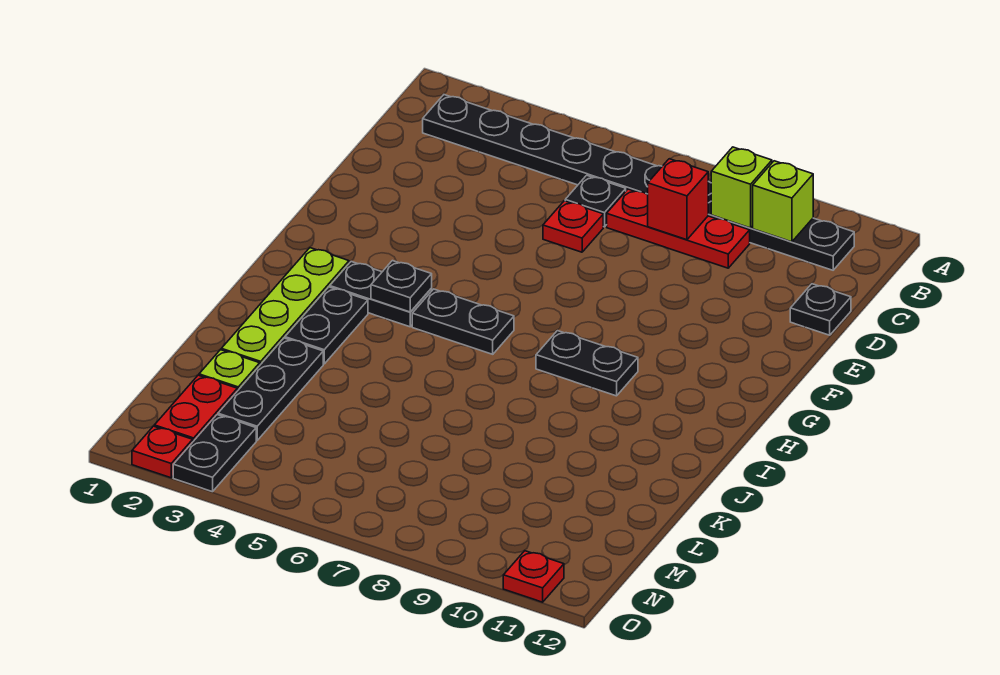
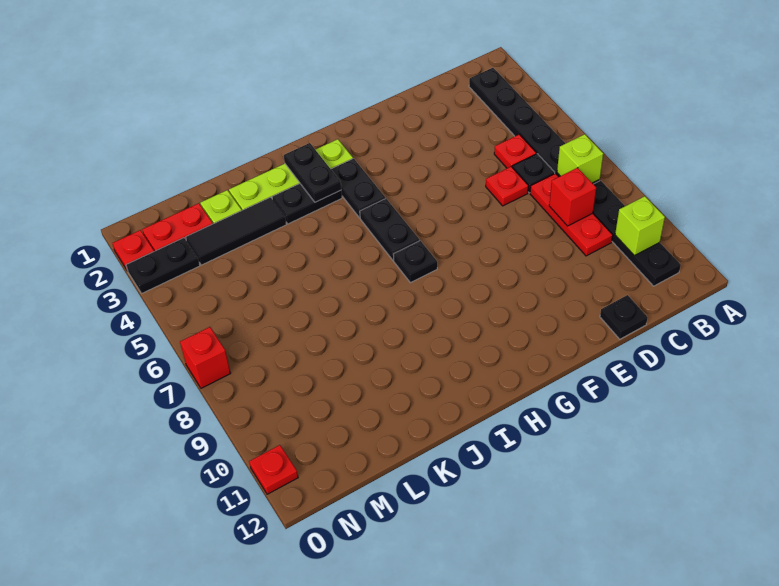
lime brick B9 level 2 -> lime brick B7 level 2
none -> red plate C5 level 1
black plate H4 level 2 -> black plate H7 level 1
black plate H8:H9 level 1 -> black plate I2:I3 level 2
black plate K3:M3 level 1 -> black tile K3:M3 level 1
none -> red brick O7 level 1

